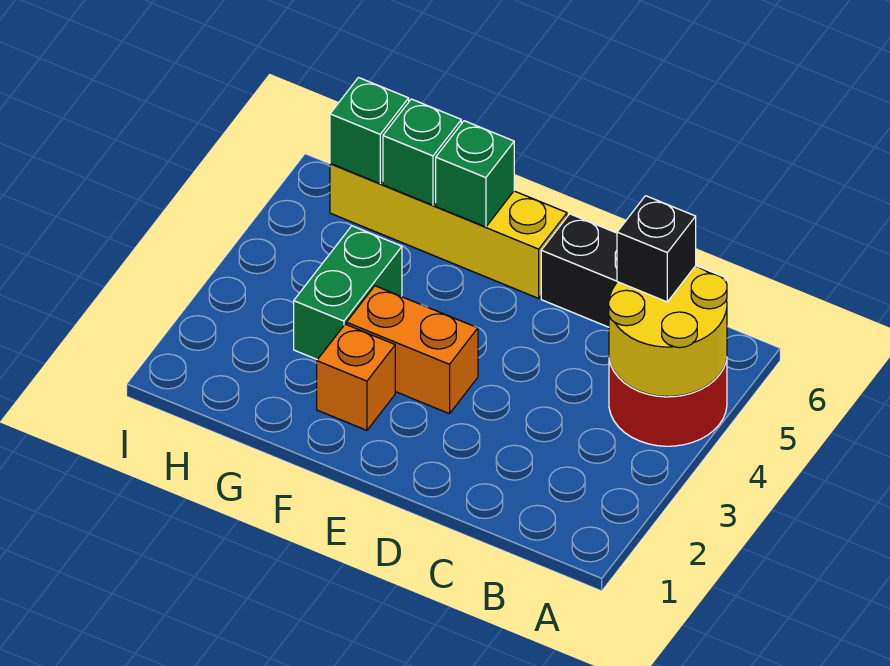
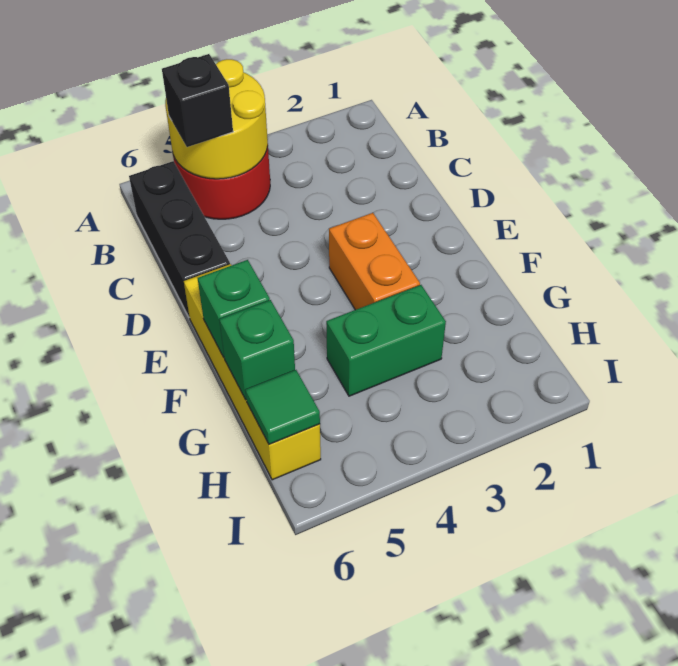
orange brick F2 level 1 -> none
green brick H6 level 2 -> green tile H6 level 2

